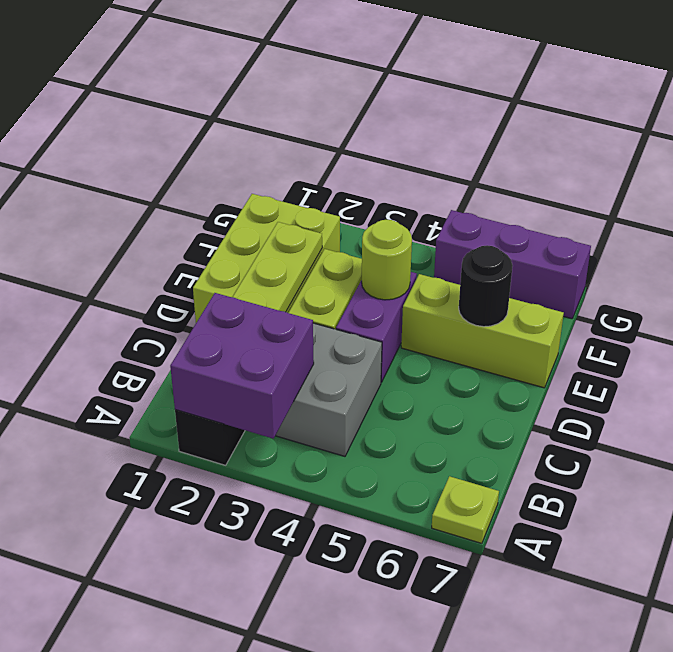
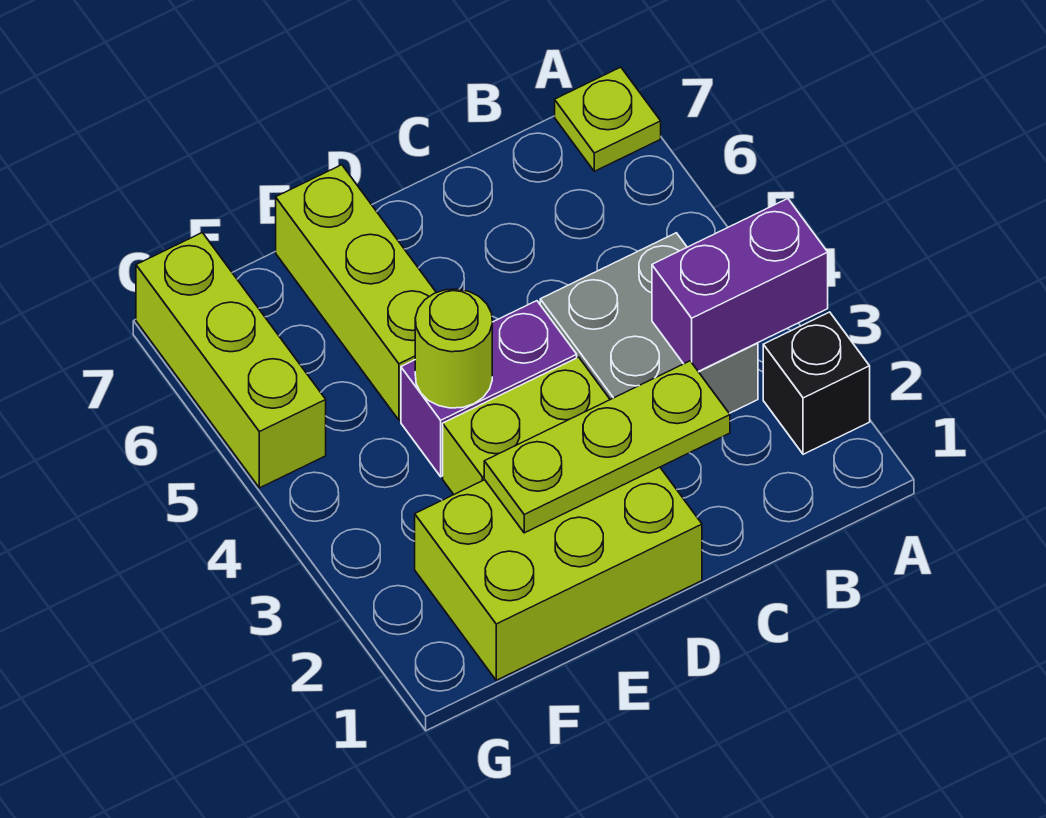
purple brick A2:B3 level 2 -> purple brick A3:B3 level 2
black round brick E6 level 2 -> none
purple brick G5:G7 level 1 -> lime brick G5:G7 level 1

